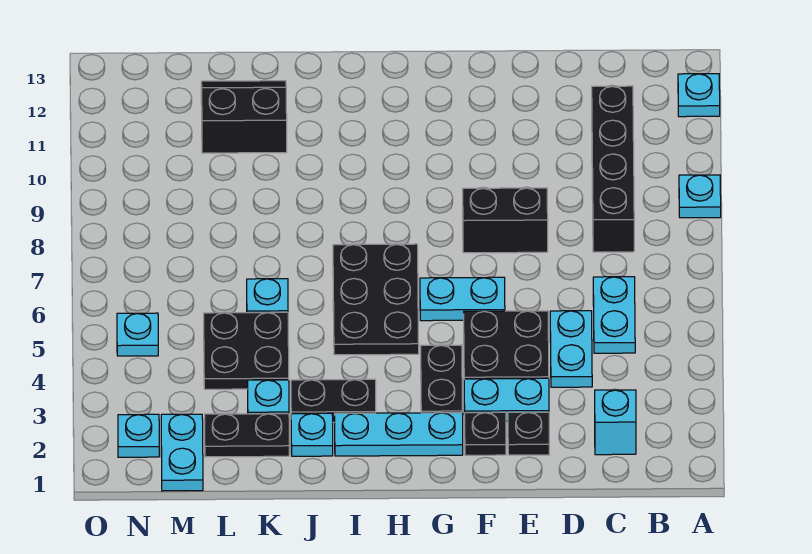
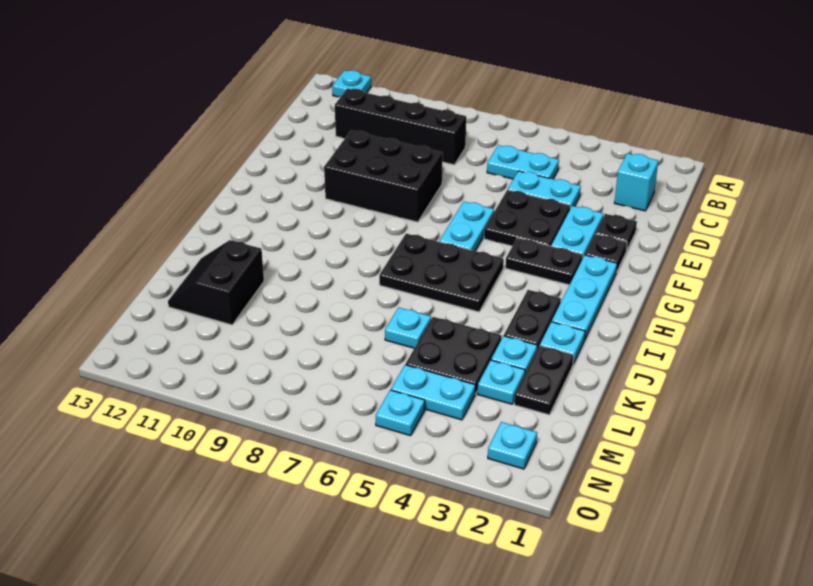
cyan plate A9 level 1 -> cyan plate L3 level 1
black brick E8:F8 level 1 -> black brick E8:F10 level 1
cyan plate M1:M2 level 1 -> cyan plate M4:M5 level 1

